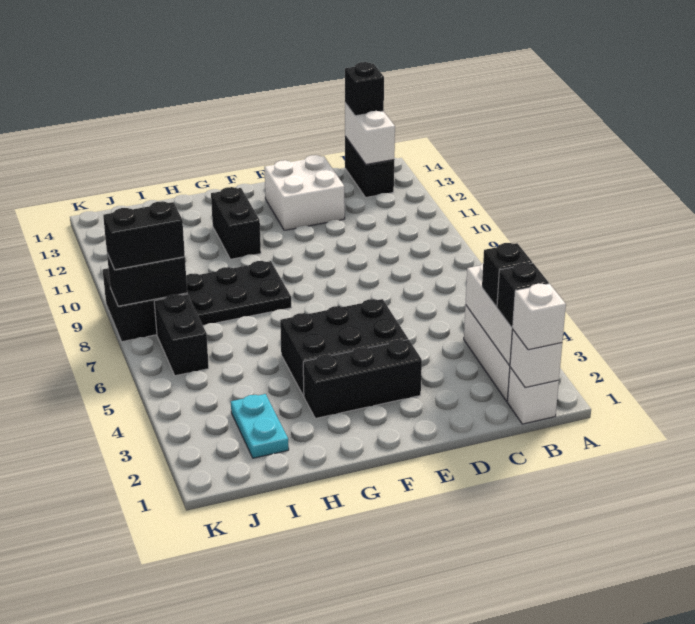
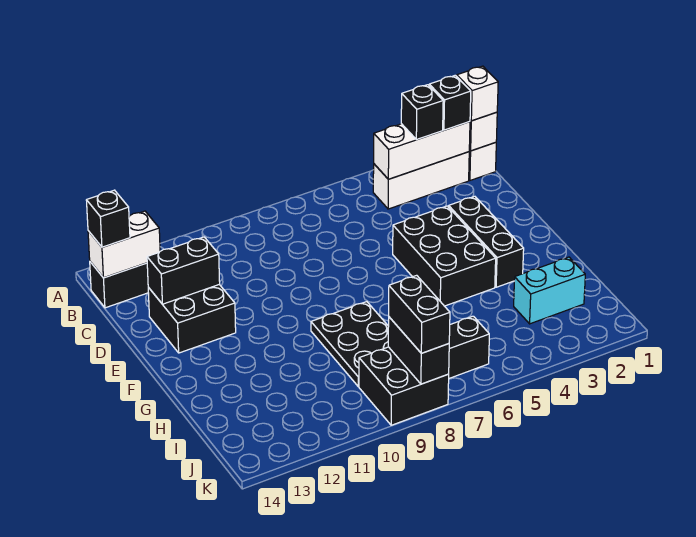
white brick D12:E13 level 1 -> black brick D12:E13 level 1
black brick G11:G12 level 1 -> black brick D12:D13 level 2
cyan plate I2:I3 level 1 -> cyan brick I2:I3 level 1

